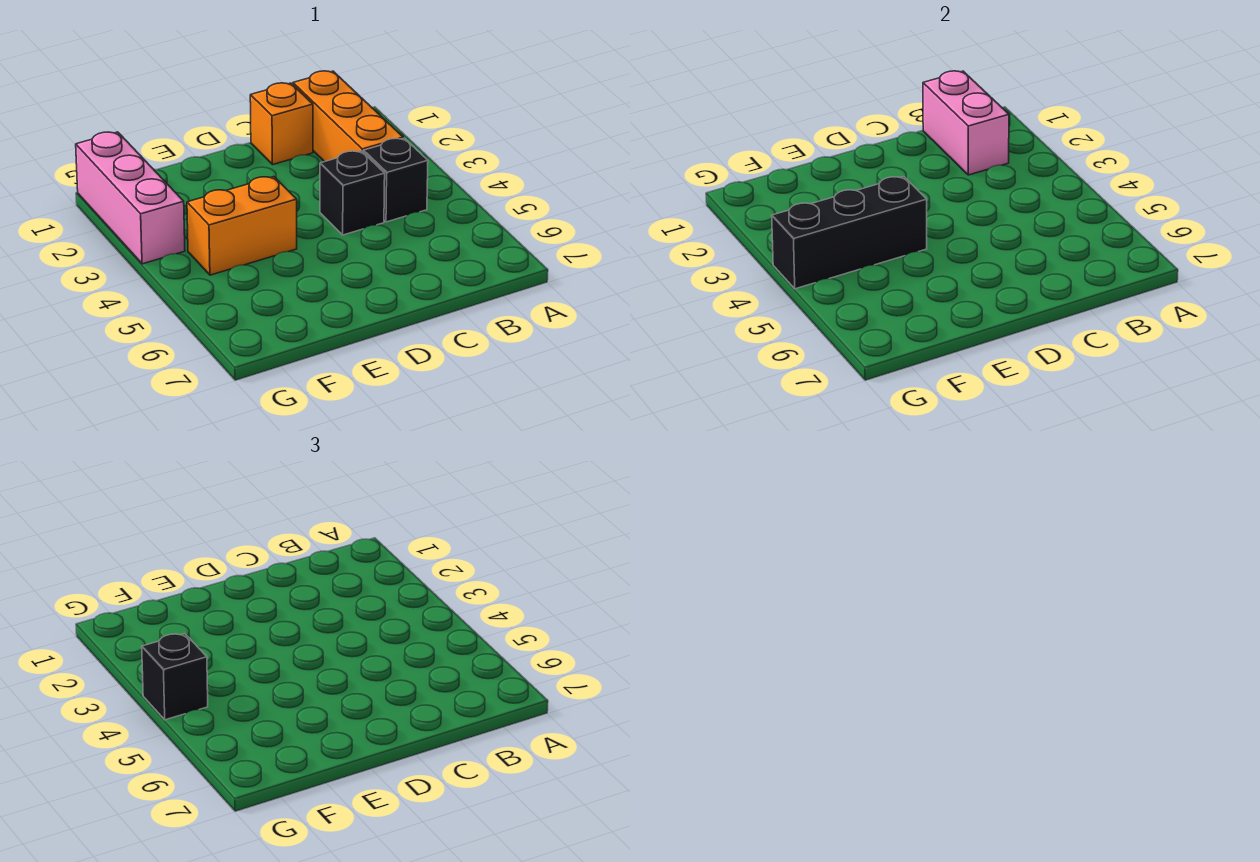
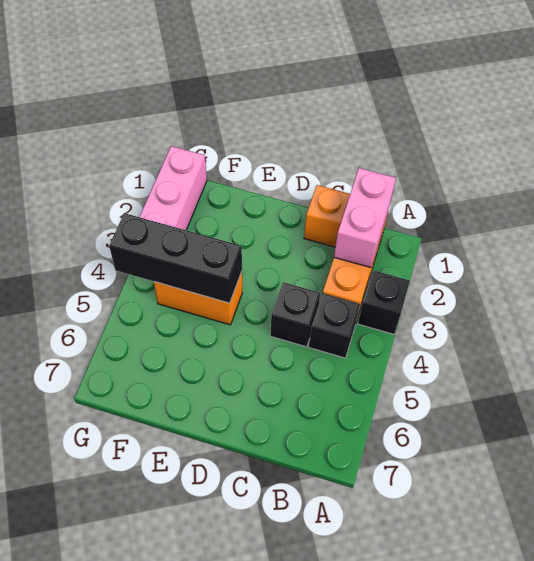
black brick G4 level 3 -> black brick A3 level 1

